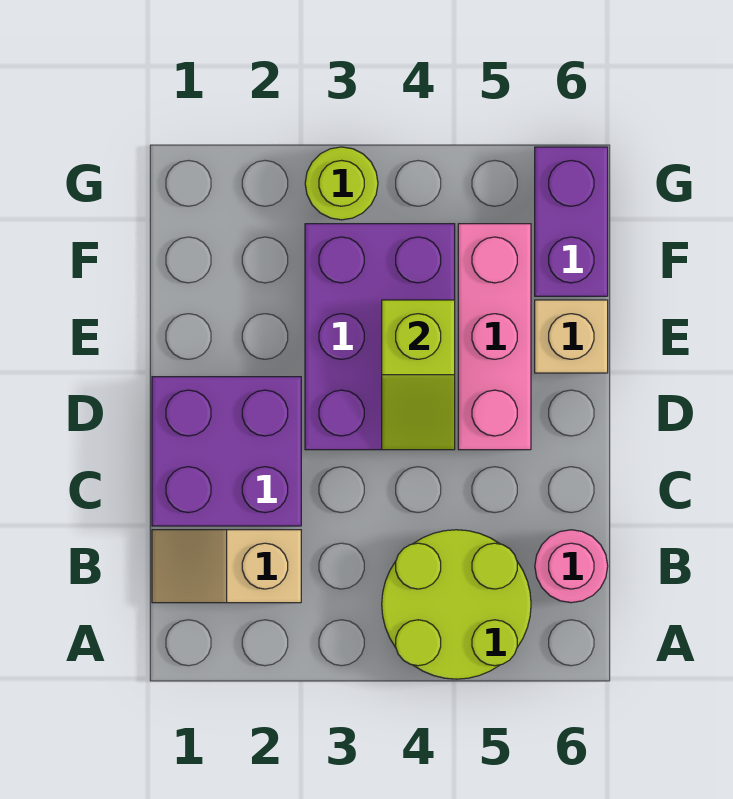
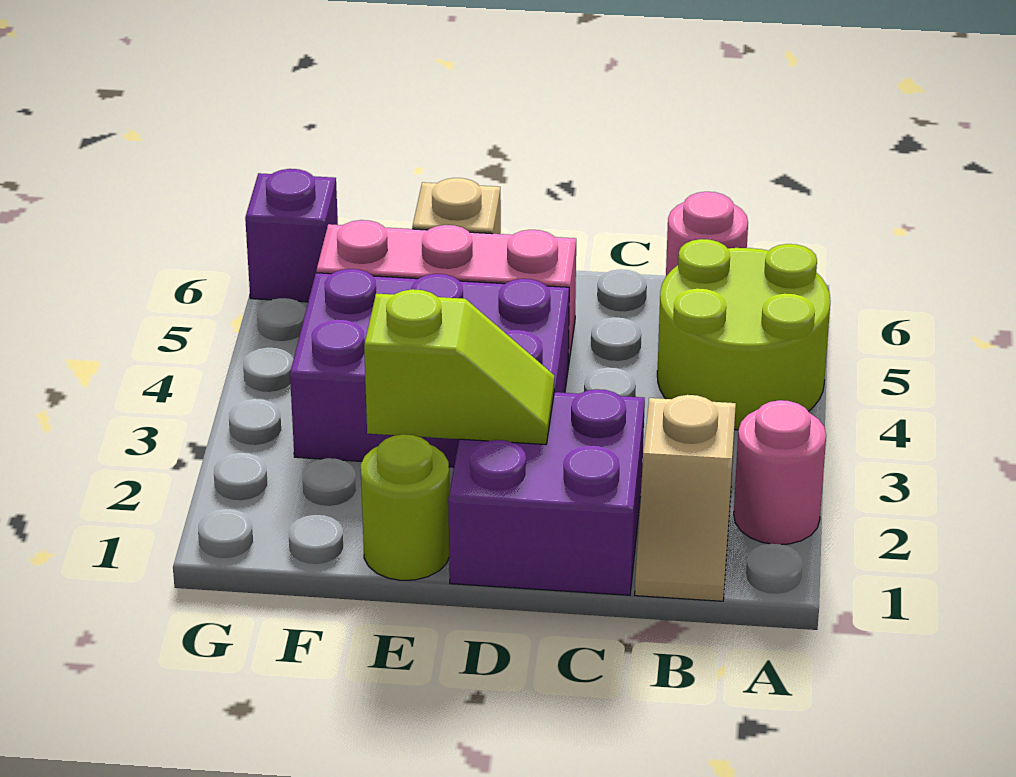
none -> pink round brick A2 level 1
lime slope D4:E4 level 2 top E -> lime slope D2:E2 level 2 top E
purple brick F6:G6 level 1 -> purple brick G6 level 1
lime round brick G3 level 1 -> lime round brick E1 level 1

